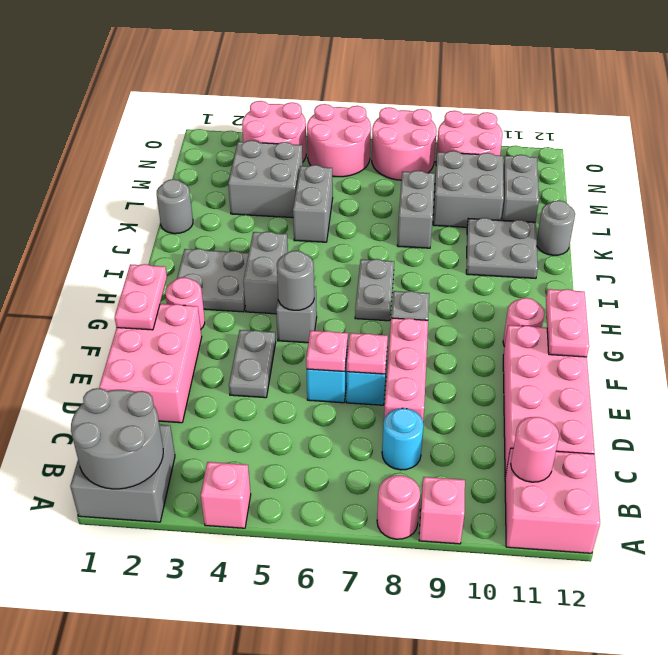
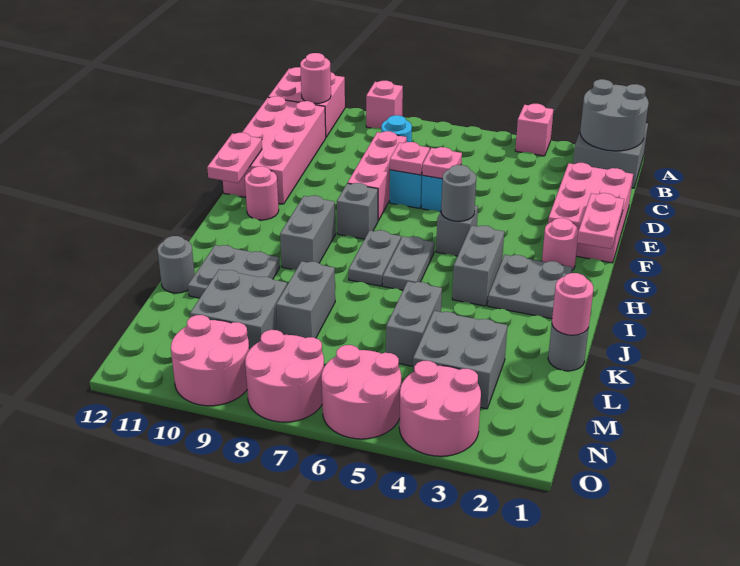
pink round brick A8 level 1 -> pink round brick K1 level 2
grey plate E4:F4 level 1 -> grey plate H6:I6 level 1
grey brick L11:M11 level 1 -> grey brick H9:I9 level 1

